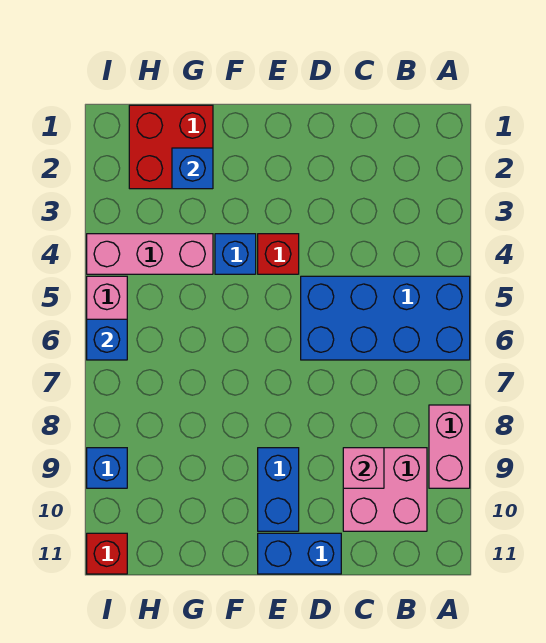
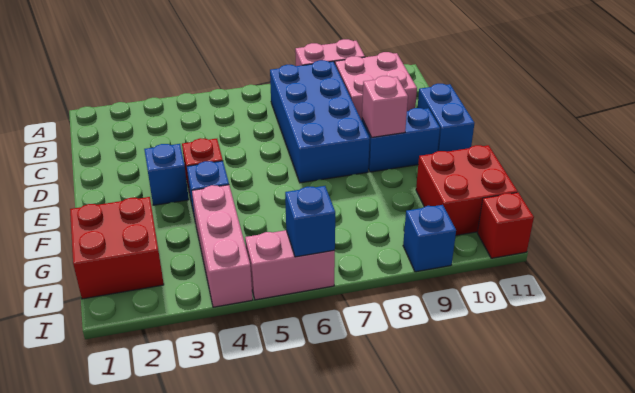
blue brick A5:D6 level 1 -> blue brick B7:E8 level 1
pink brick C9 level 2 -> pink brick E9 level 2
blue brick G2 level 2 -> blue brick E3 level 1
none -> red brick G10:H11 level 1

